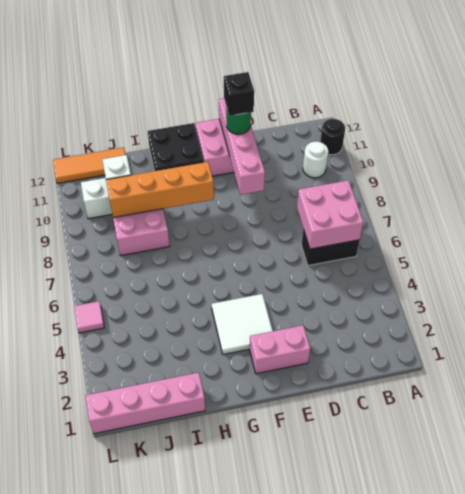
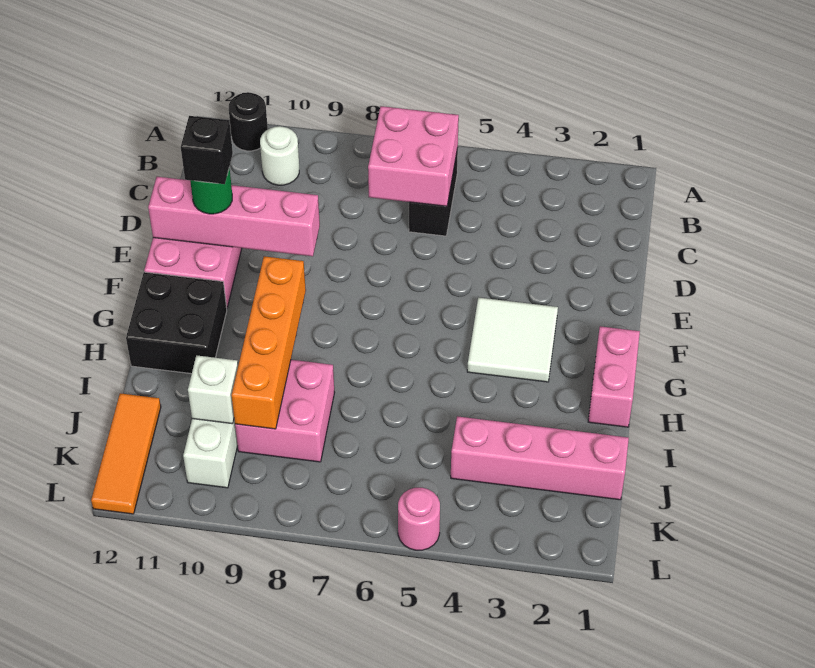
pink brick E2:F2 level 1 -> pink brick G1:H1 level 1
pink brick I1:L1 level 1 -> pink brick J1:J4 level 1
pink tile L5 level 1 -> pink round brick L5 level 1

